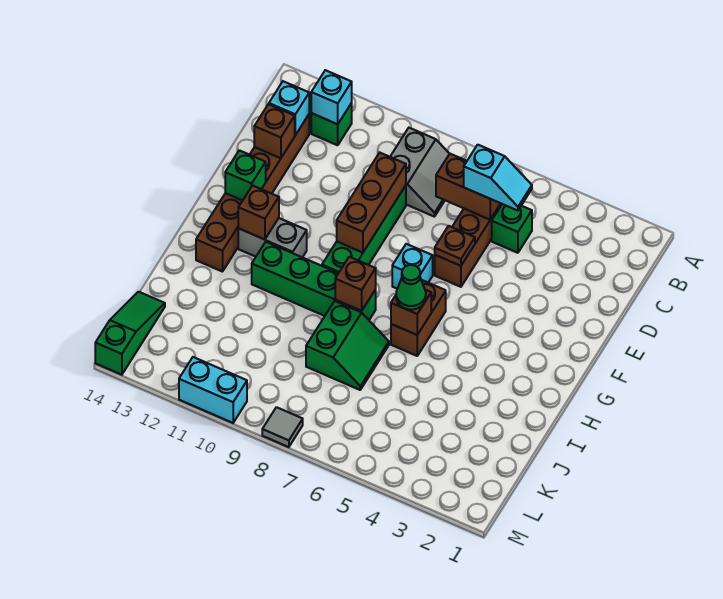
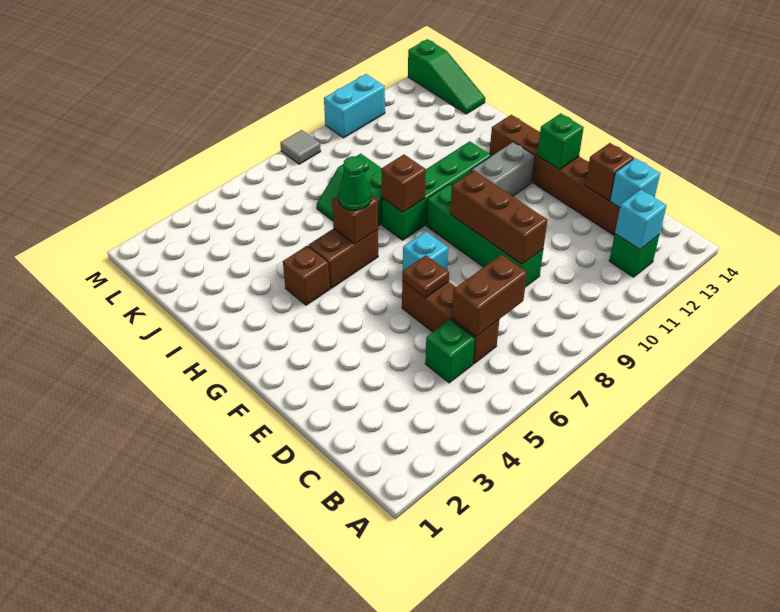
grey slope B8:C9 level 1 top 9 -> none
cyan slope C5:C6 level 3 top 6 -> none
brown brick G6:H6 level 1 -> brown brick H5:H6 level 1
brown brick G12 level 2 -> brown brick H4 level 1

